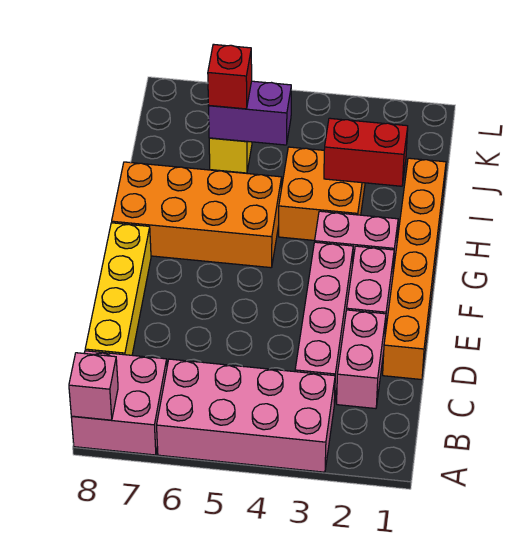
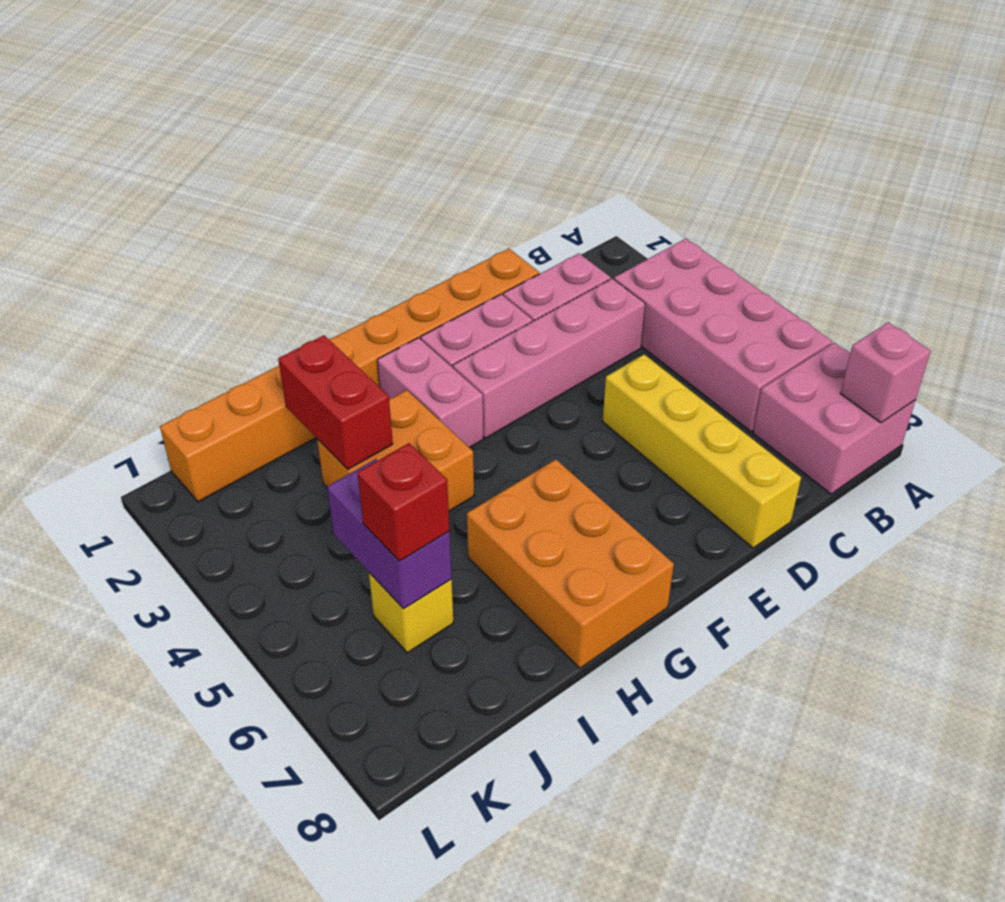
yellow brick C8:F8 level 1 -> yellow brick D5:D8 level 1
orange brick D1:I1 level 1 -> orange brick D1:K1 level 1
orange brick G5:H8 level 1 -> orange brick G6:H8 level 1

